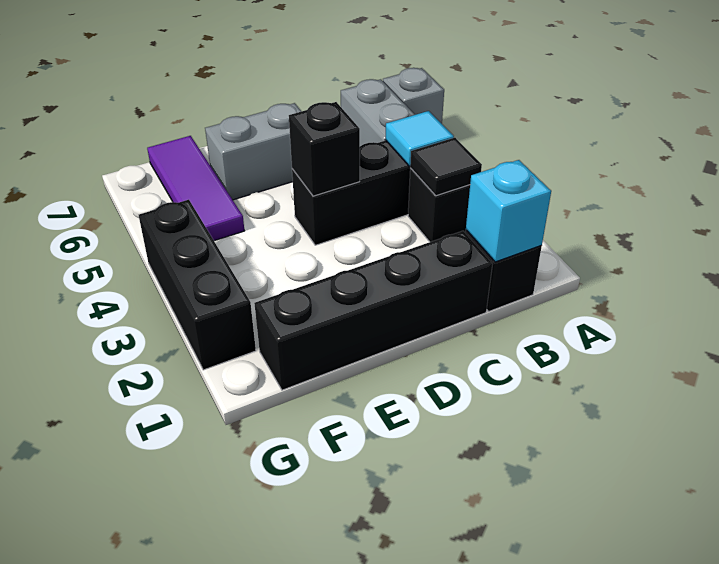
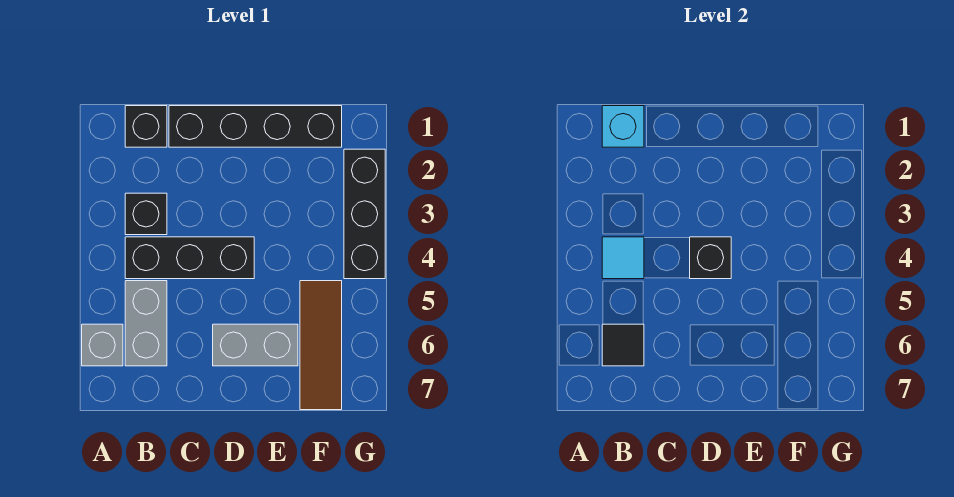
black tile B3 level 2 -> black tile B6 level 2
purple tile F5:F7 level 1 -> brown tile F5:F7 level 1

